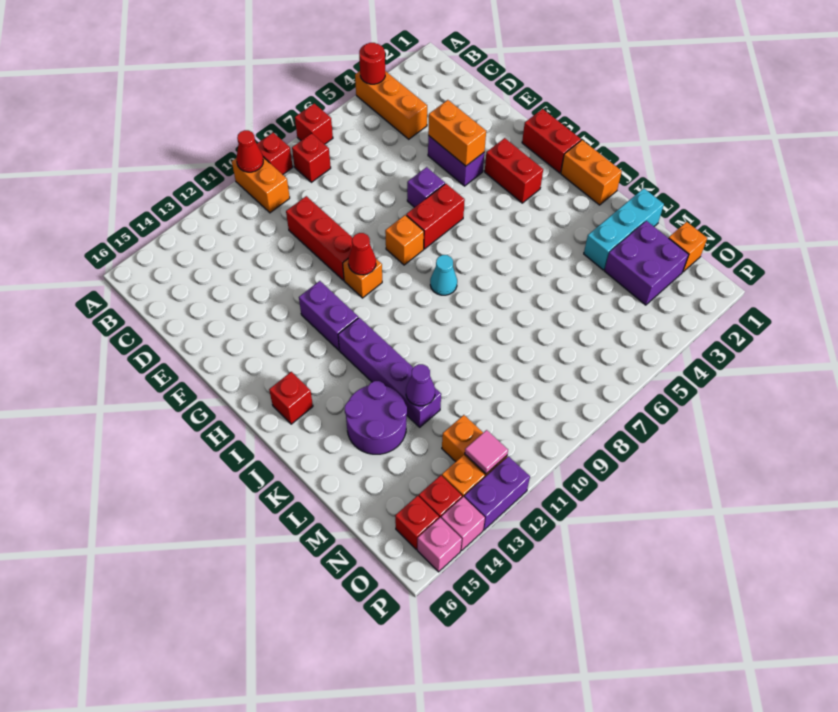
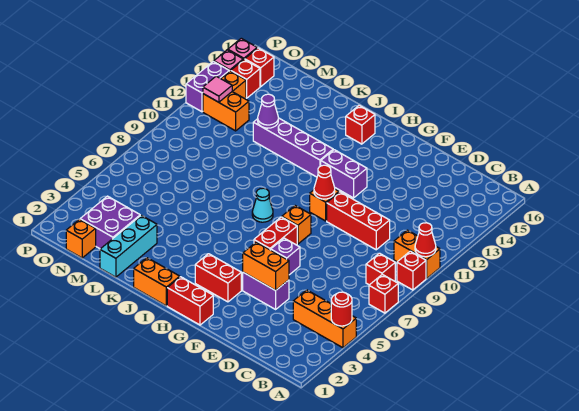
purple round brick K13:L14 level 1 -> none

